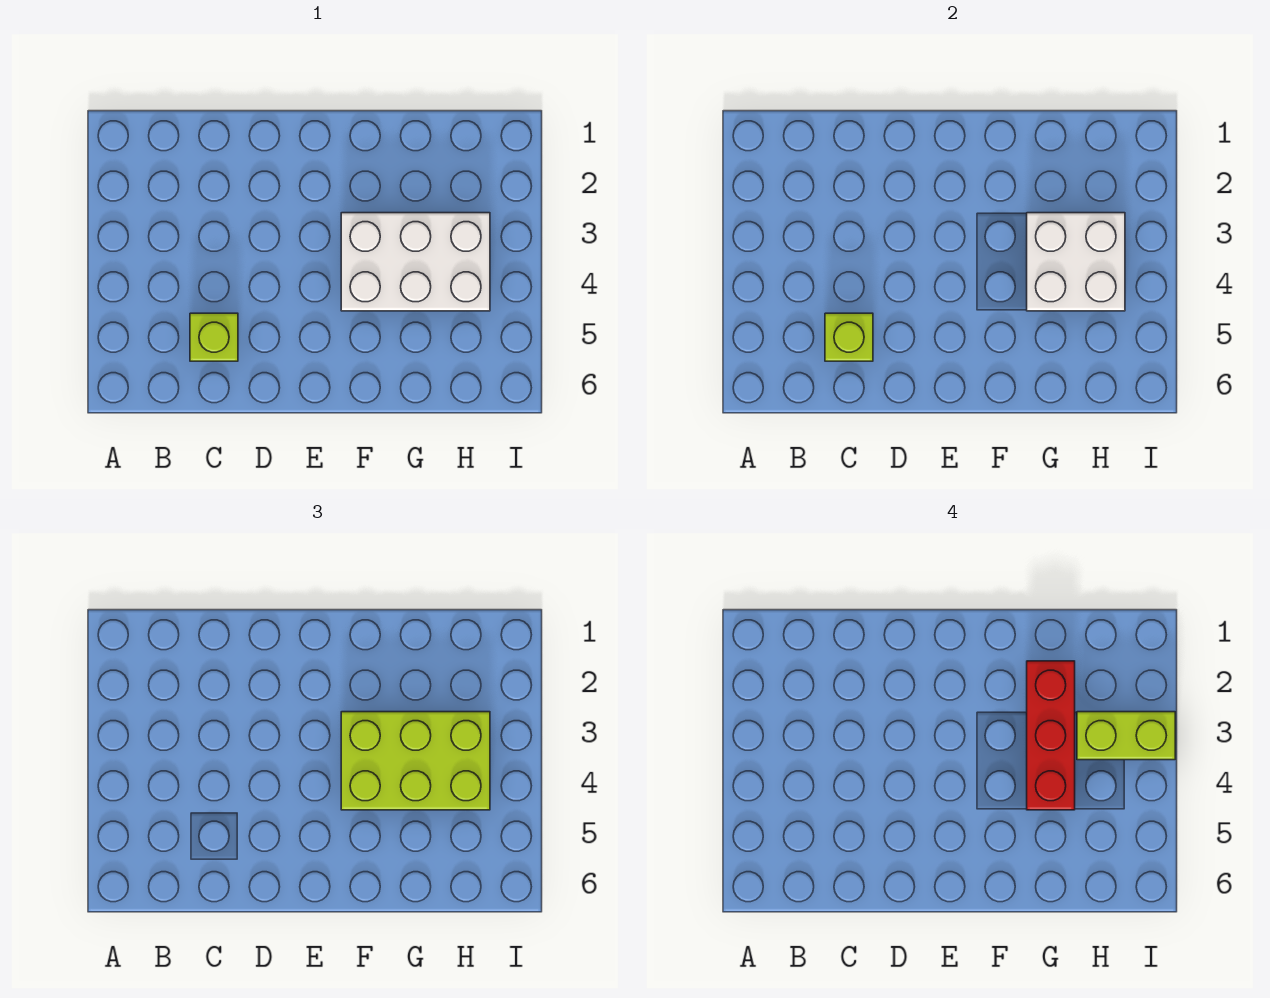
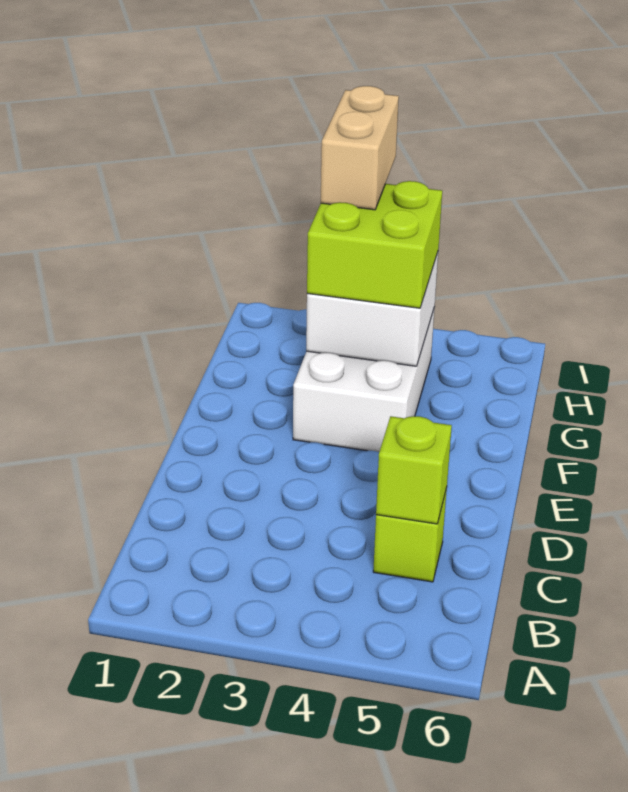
lime brick F3:H4 level 3 -> lime brick G3:H4 level 3
red brick G2:G4 level 4 -> none
lime brick H3:I3 level 4 -> tan brick H3:I3 level 4

